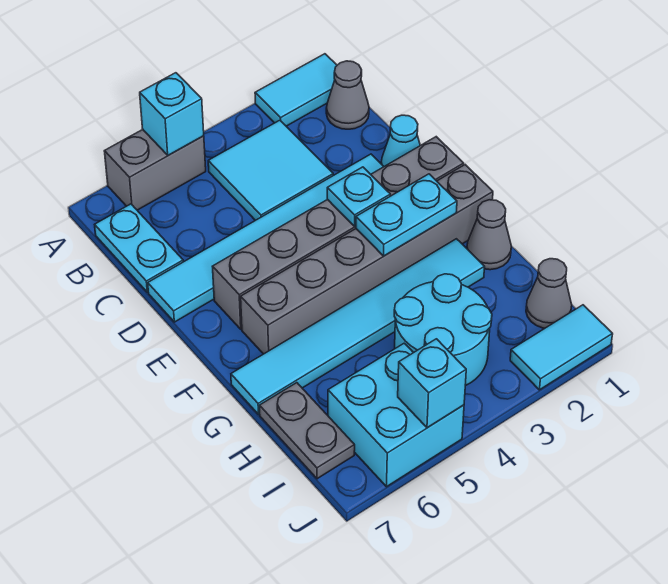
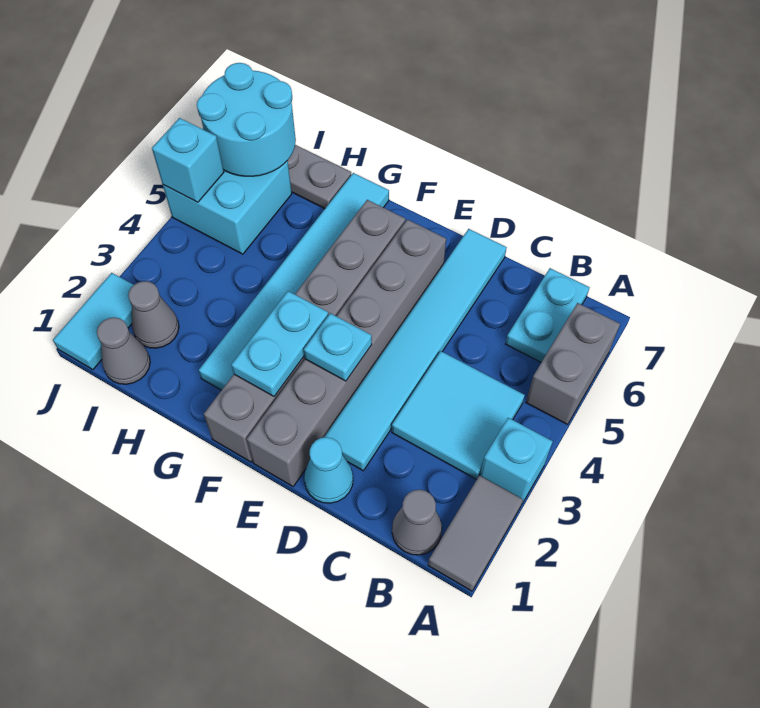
cyan tile A1:A2 level 1 -> grey tile A1:A2 level 1
cyan brick A5 level 2 -> cyan brick A3 level 1
cyan plate B7:C7 level 1 -> cyan plate B6:B7 level 1
grey cone G1 level 1 -> grey cone I2 level 1
cyan round brick H3:I4 level 1 -> cyan round brick I6:J7 level 2

